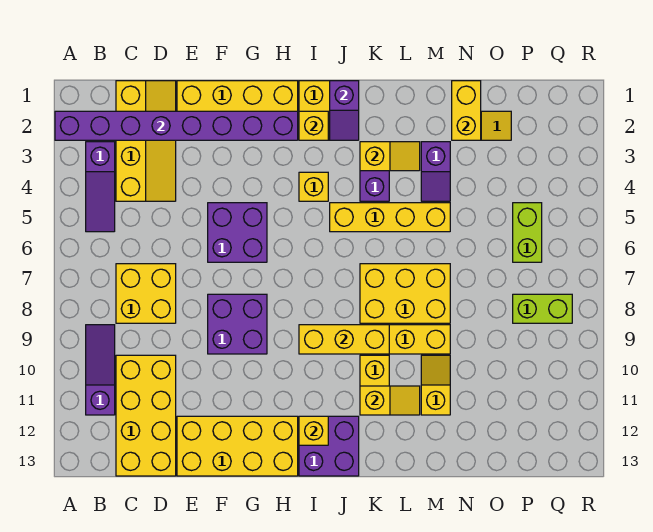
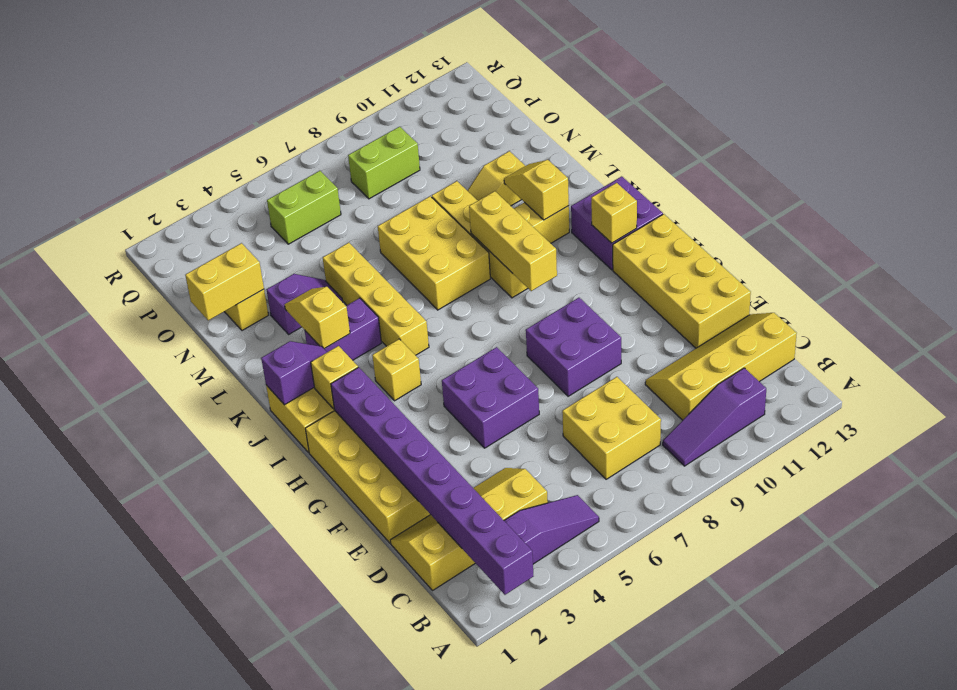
yellow brick C10:D13 level 1 -> yellow slope C10:D13 level 1 top C
lime brick P8:Q8 level 1 -> lime brick P8:P9 level 1

